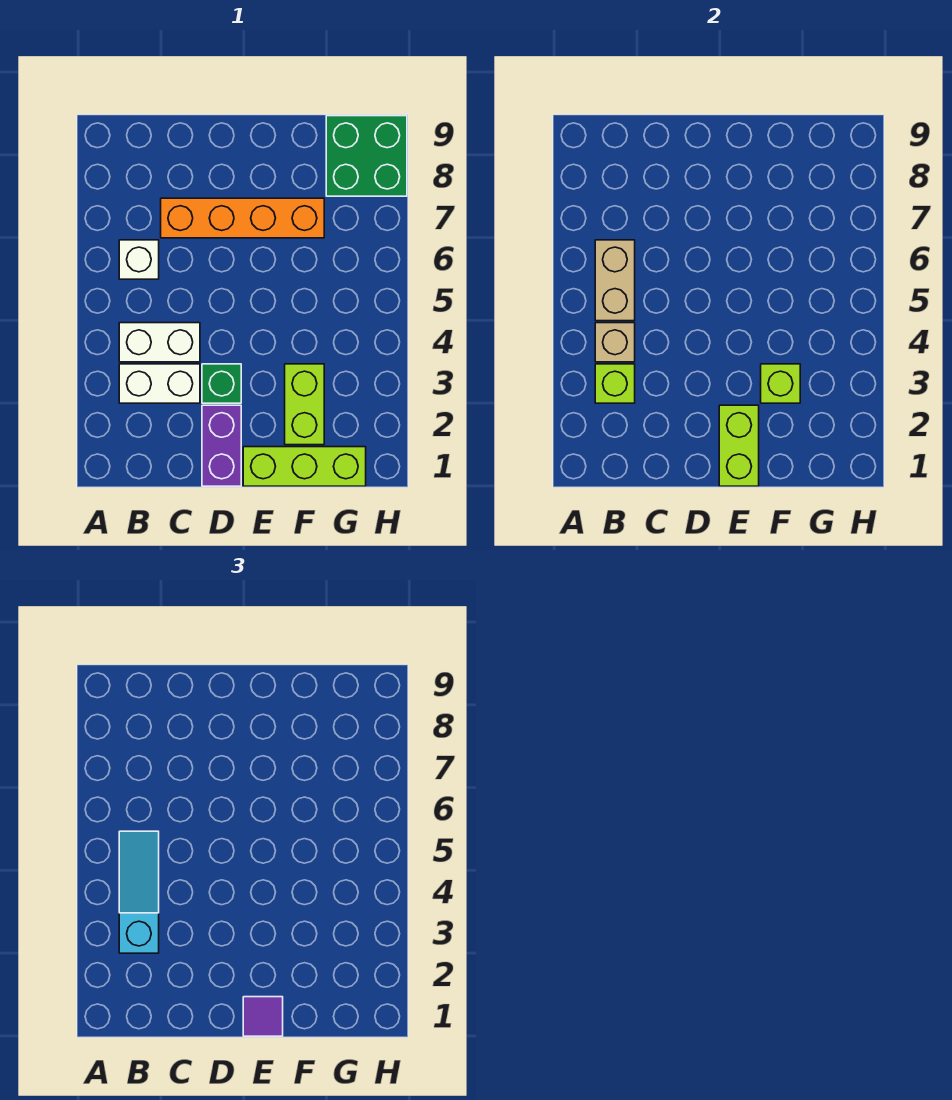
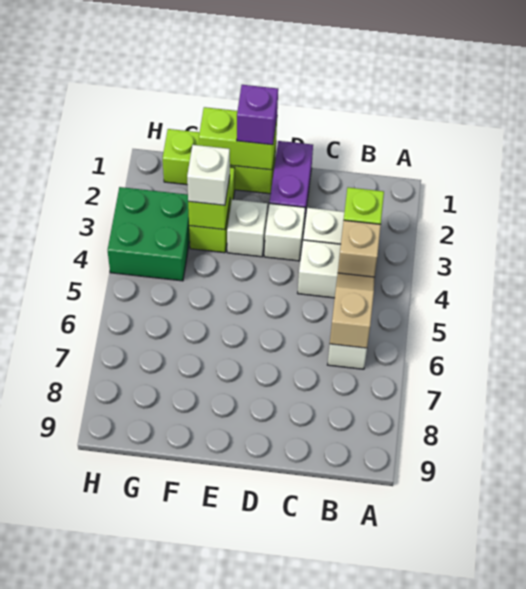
cyan slope B3:B5 level 3 top 3 -> none
tan brick B5:B6 level 2 -> tan slope B5:B6 level 2 top 6
orange brick C7:F7 level 1 -> none
green brick D3 level 1 -> white brick D3 level 1
lime brick E1:E2 level 2 -> lime brick E1:F1 level 2
purple tile E1 level 3 -> purple brick E1 level 3
none -> white brick E3 level 1
none -> white brick F3 level 3
green brick G8:H9 level 1 -> green brick G3:H4 level 1

